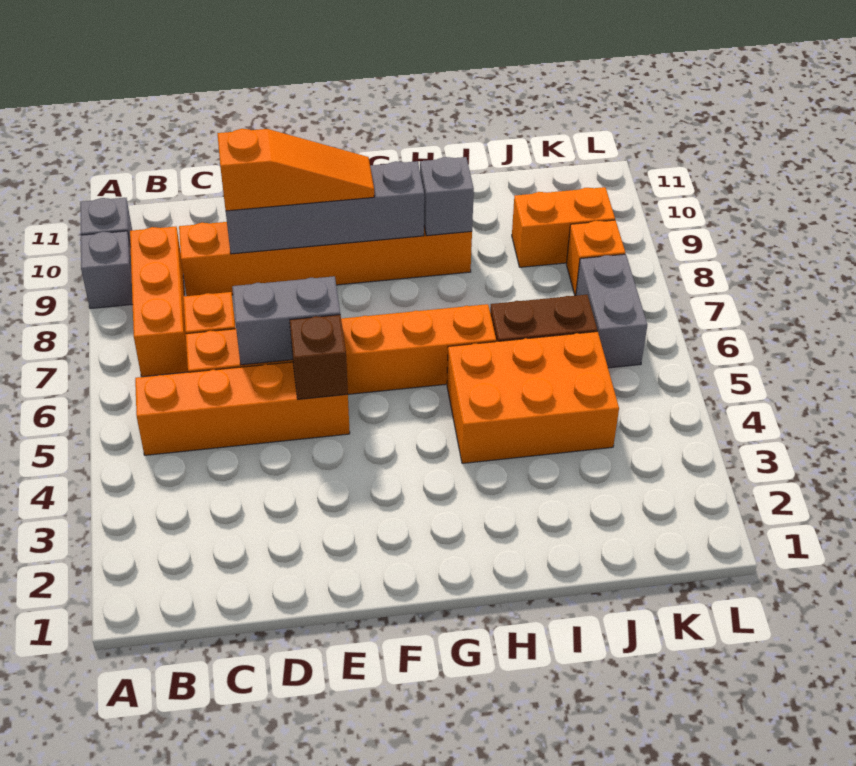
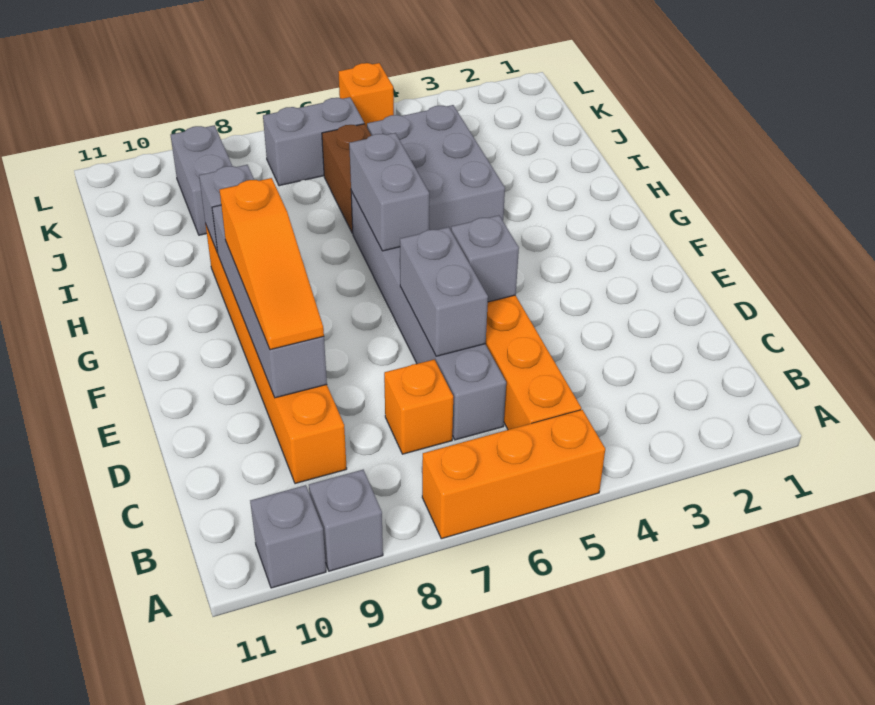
orange brick B7:B9 level 1 -> orange brick A5:A7 level 1
orange brick C6:H6 level 1 -> grey brick C6:H6 level 1
orange slope D9:F9 level 3 top D -> orange slope D9:F9 level 3 top F
brown brick E5 level 2 -> grey brick E5 level 2
none -> grey brick G6:H6 level 2
orange brick H4:J5 level 1 -> grey brick H4:J5 level 1
orange brick J9:K9 level 1 -> grey brick J9:K9 level 1
orange brick K8 level 1 -> orange brick L5 level 1

